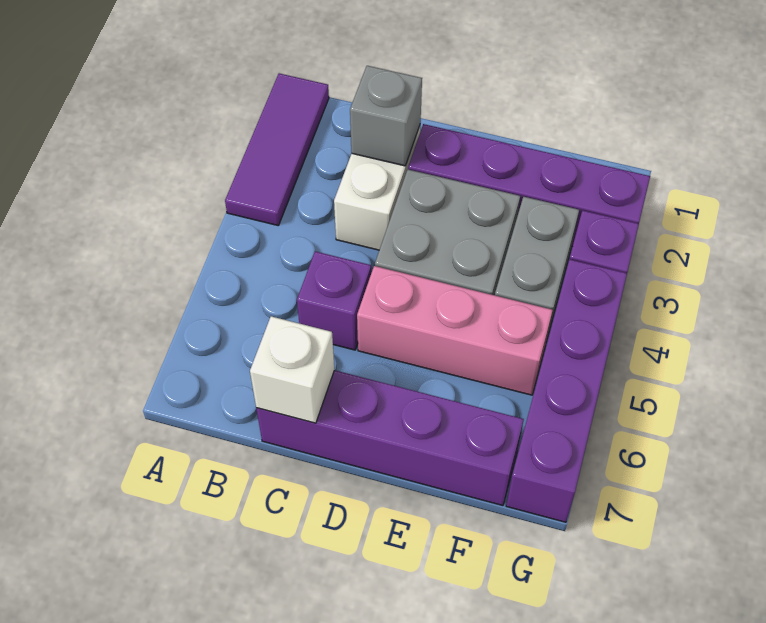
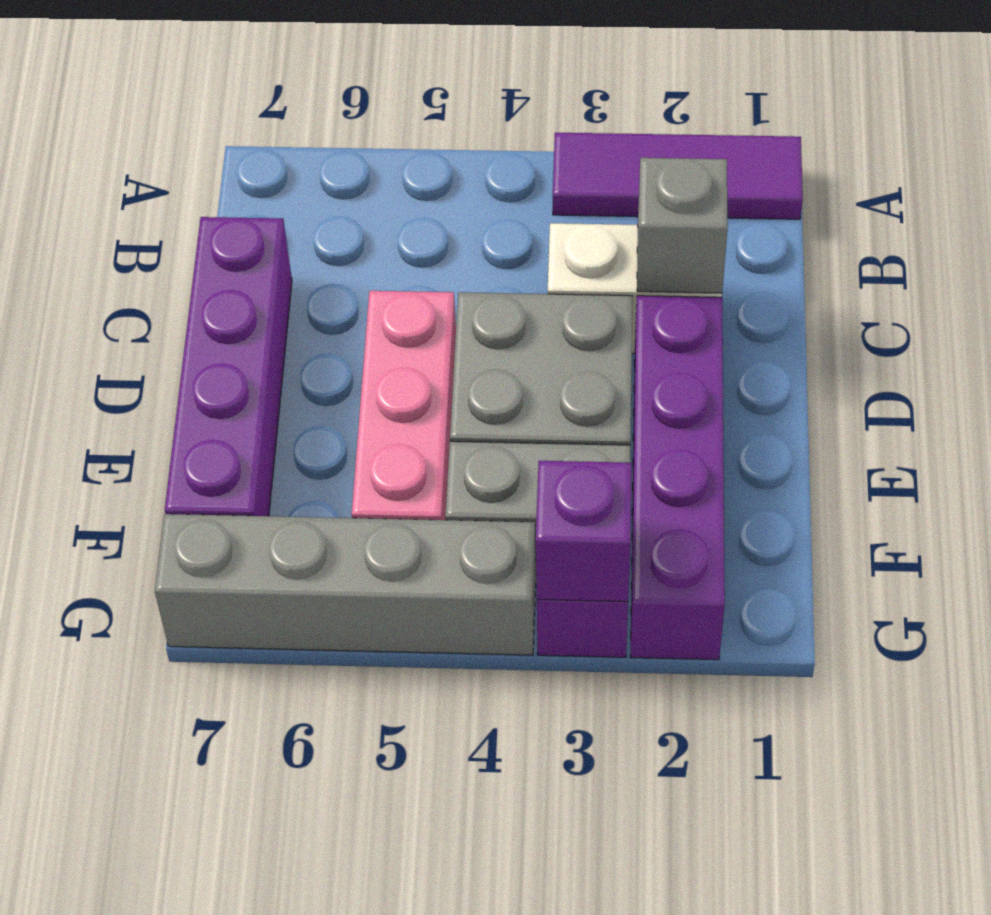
purple brick C5 level 1 -> purple brick G3 level 2
white brick C7 level 2 -> none
purple brick G4:G7 level 1 -> grey brick G4:G7 level 1

